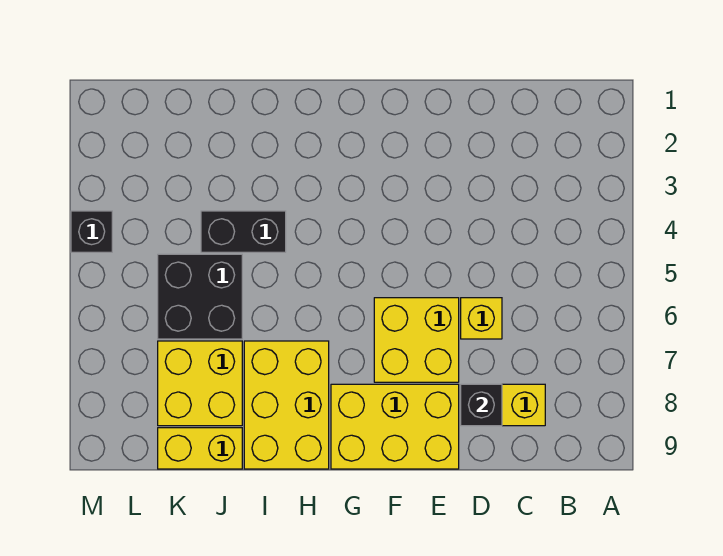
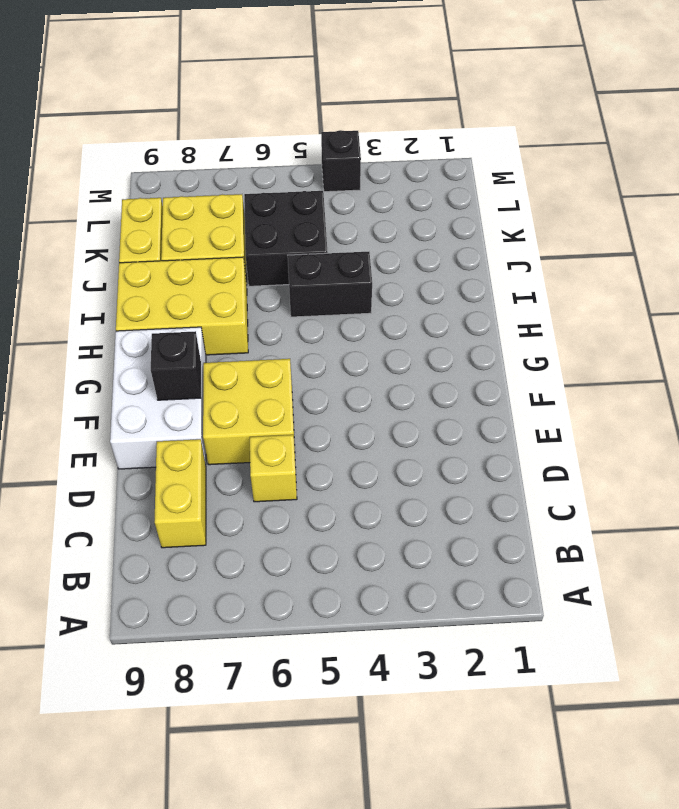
black brick D8 level 2 -> black brick F8 level 2
yellow brick E8:G9 level 1 -> white brick E8:G9 level 1
black brick I4:J4 level 1 -> black brick I4:I5 level 1

